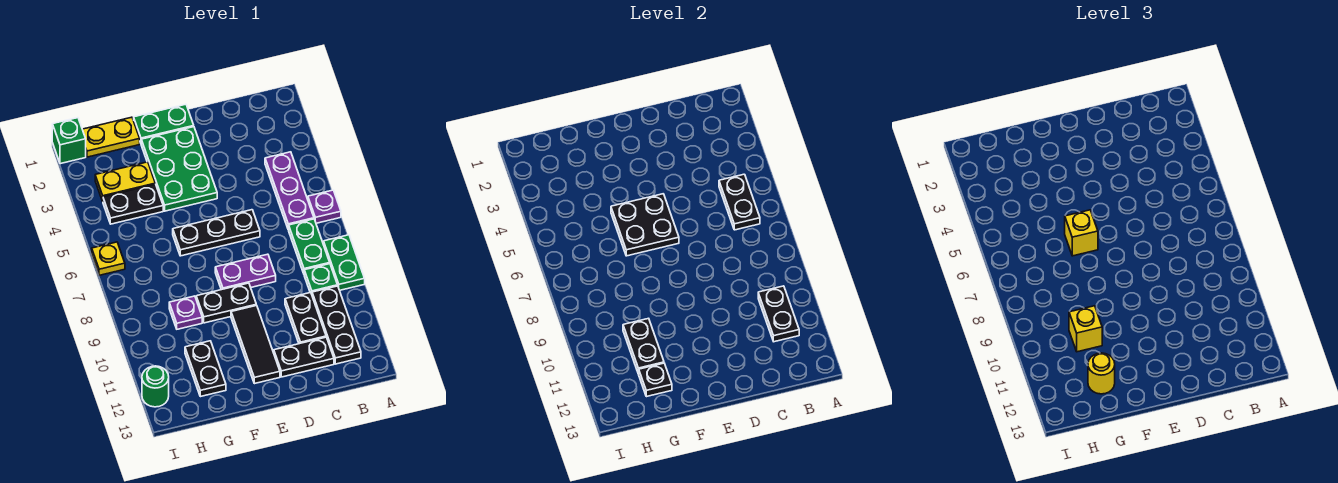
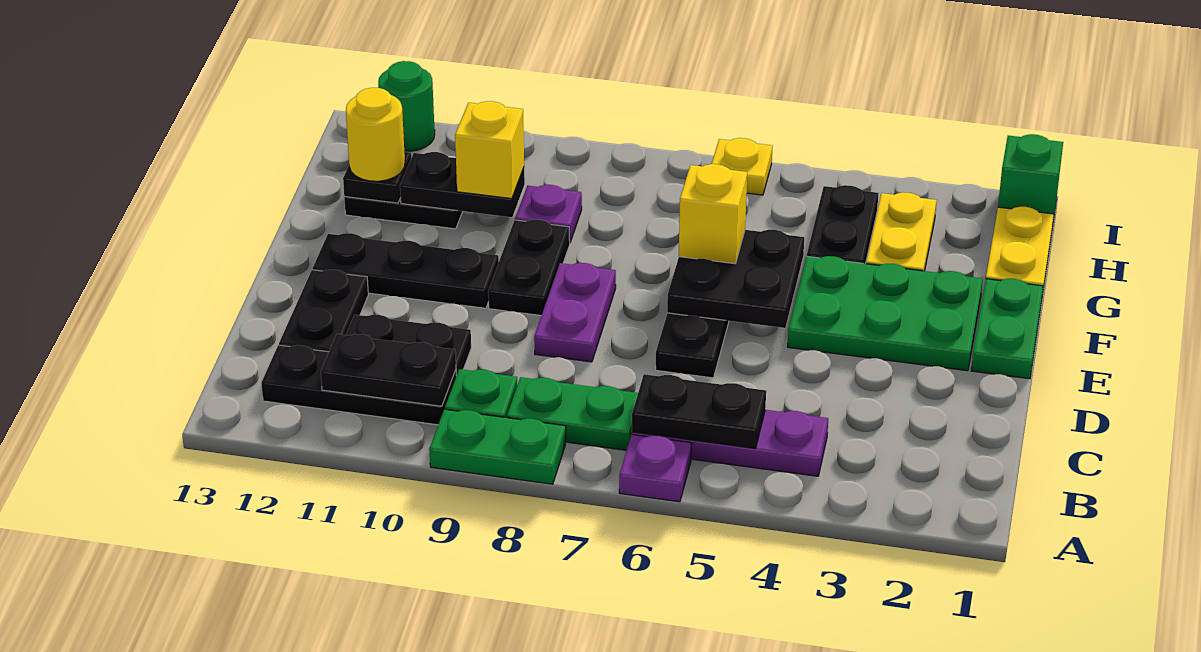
black tile E10:E12 level 1 -> black plate E10:E12 level 1

